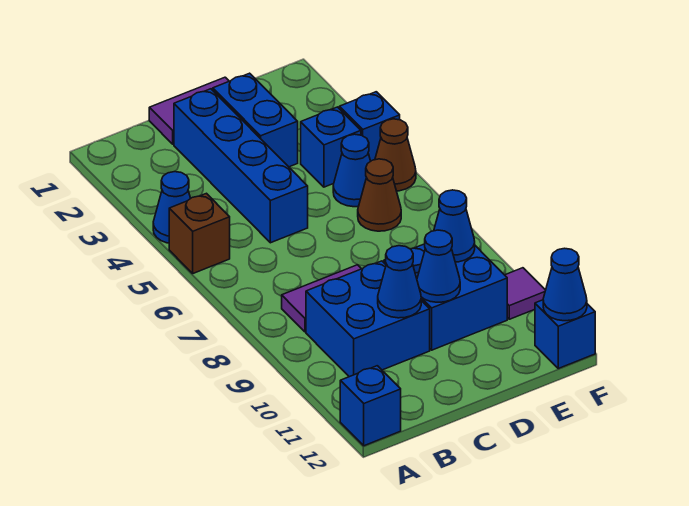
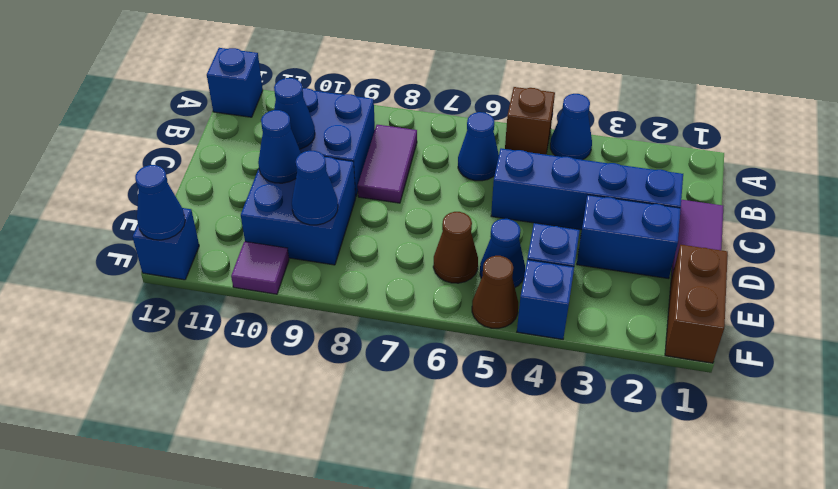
none -> blue cone B6 level 1
none -> brown brick E1:F1 level 1

